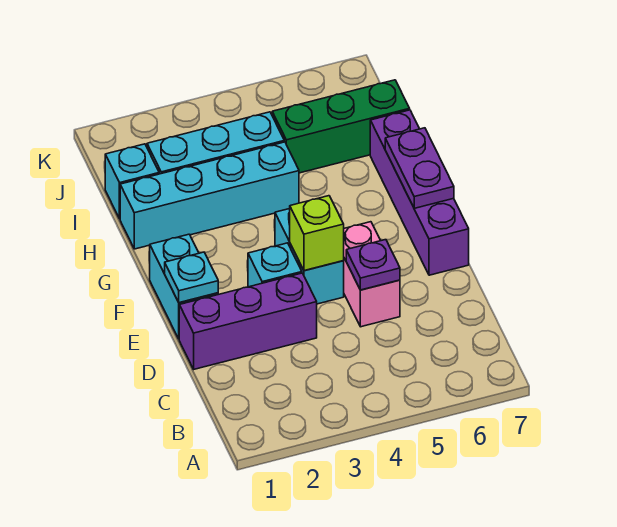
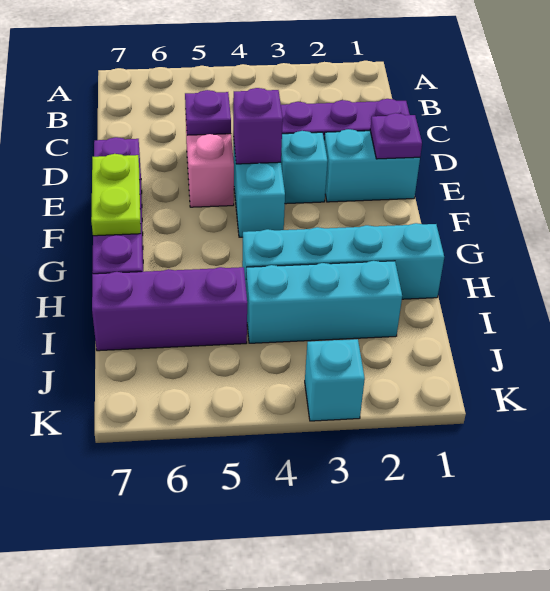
cyan brick E1:F1 level 1 -> cyan brick E1:E2 level 1
cyan plate E1 level 2 -> purple plate E1 level 2
lime brick E4 level 2 -> purple brick E4 level 2
purple plate F7:G7 level 2 -> lime plate F7:G7 level 2
cyan brick I1 level 1 -> cyan brick K3 level 1
green brick I5:I7 level 1 -> purple brick I5:I7 level 1

